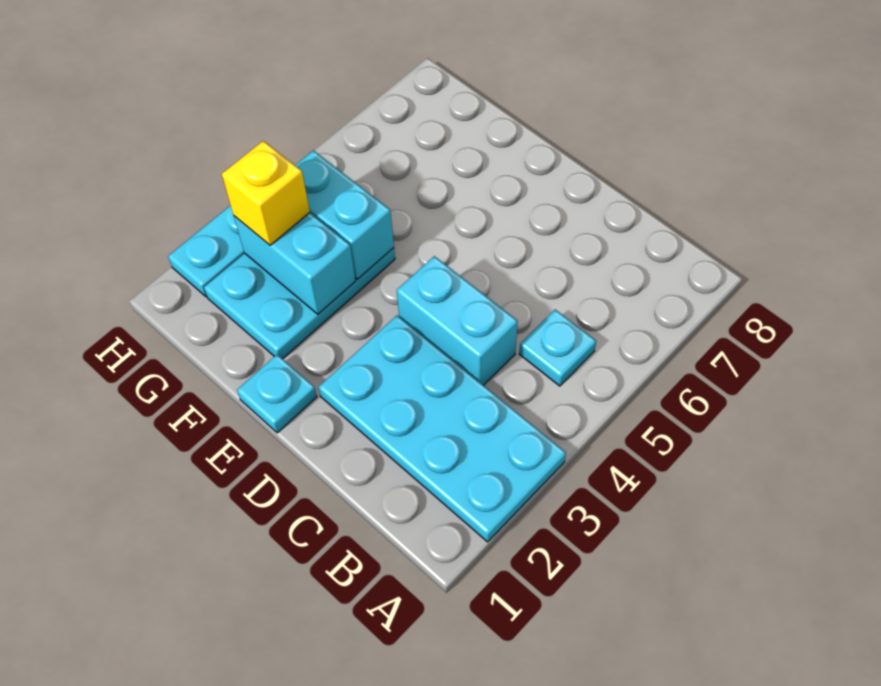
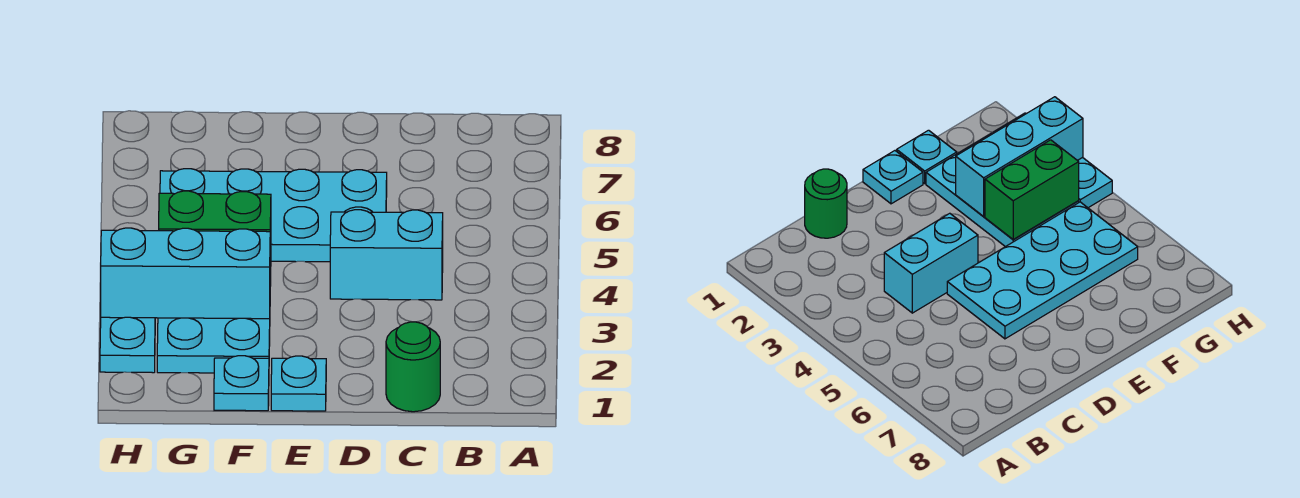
cyan plate A2:D3 level 1 -> cyan plate D5:G6 level 1
cyan plate B5 level 1 -> cyan plate F1 level 1
none -> green round brick C1 level 1
cyan brick F3:G3 level 2 -> cyan brick F3:H3 level 2
cyan brick F4:G4 level 2 -> green brick F4:G4 level 2
yellow brick G3 level 3 -> none

